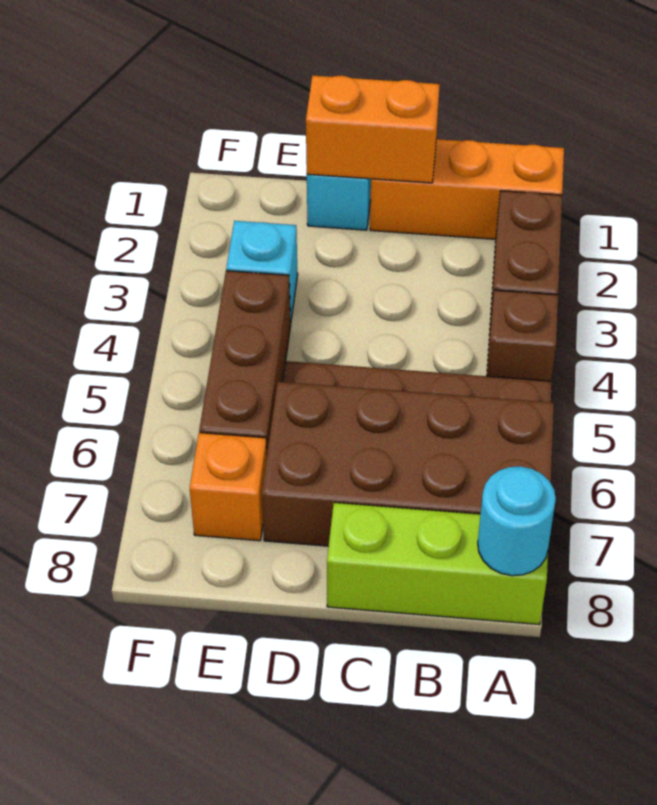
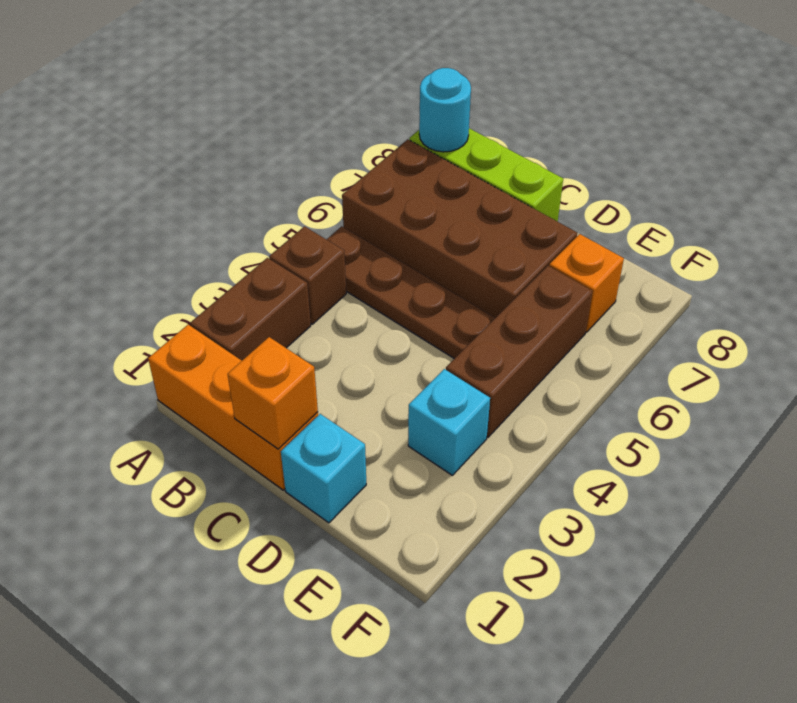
orange brick C1:D1 level 2 -> orange brick C1 level 2

